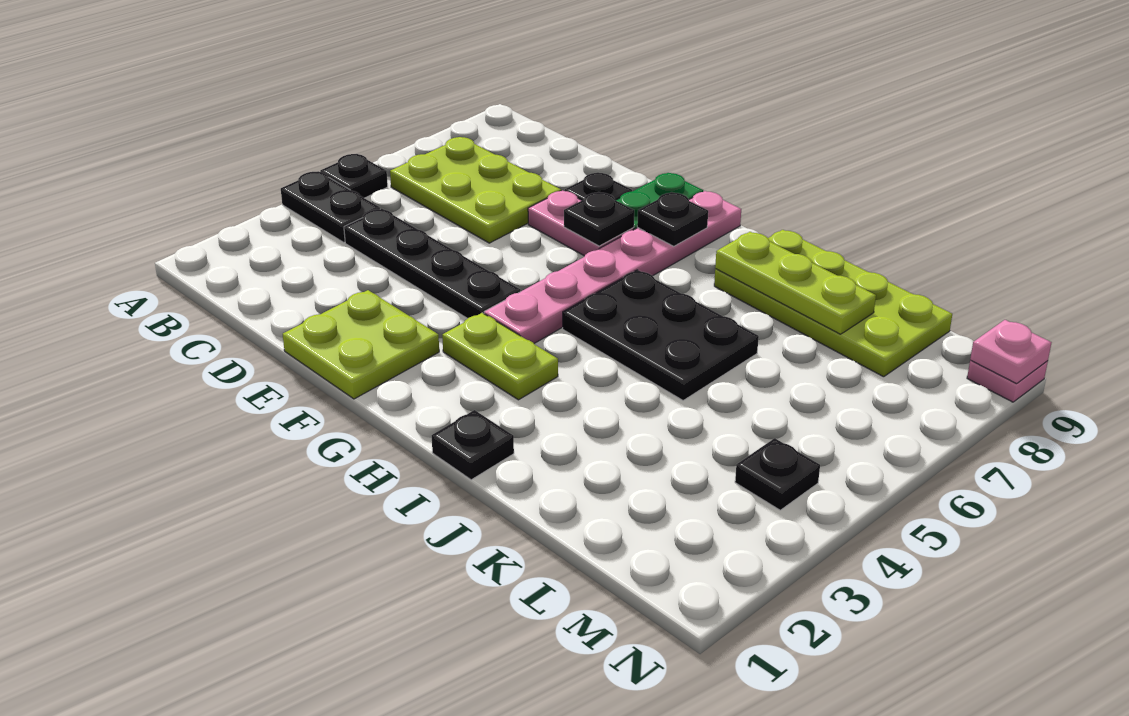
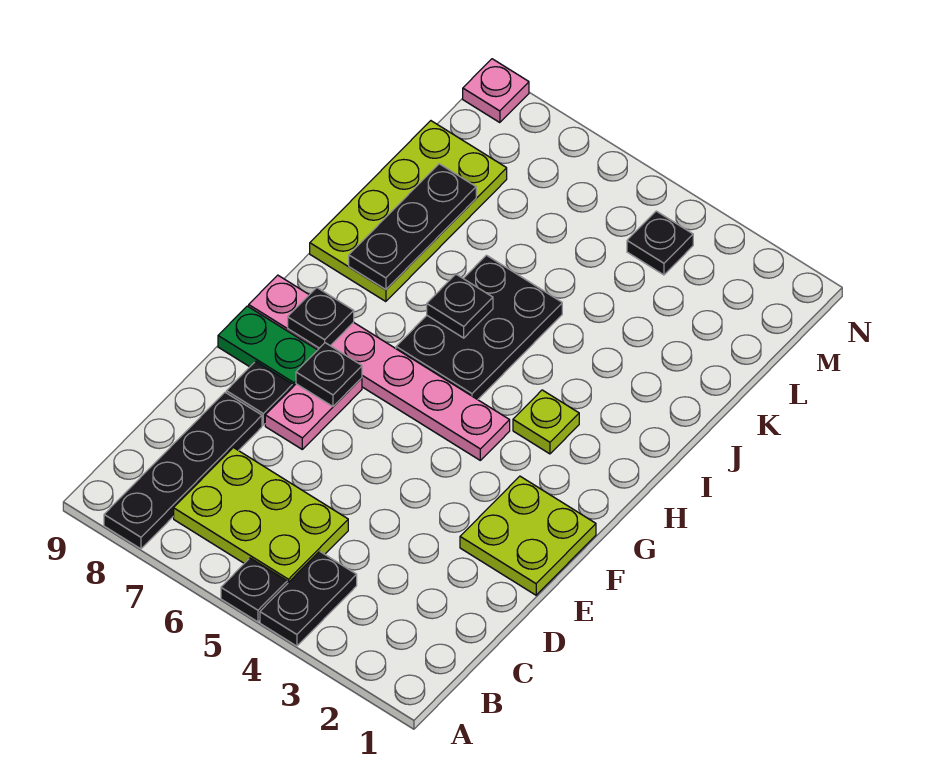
lime plate B6:D7 level 1 -> lime plate B5:C7 level 1
black plate C4:F4 level 1 -> black plate A8:D8 level 1
lime plate G3:H3 level 1 -> lime plate H3 level 1
black plate I1 level 1 -> black plate I6 level 2
lime plate I8:K8 level 2 -> black plate I8:K8 level 2
pink plate N9 level 2 -> none

